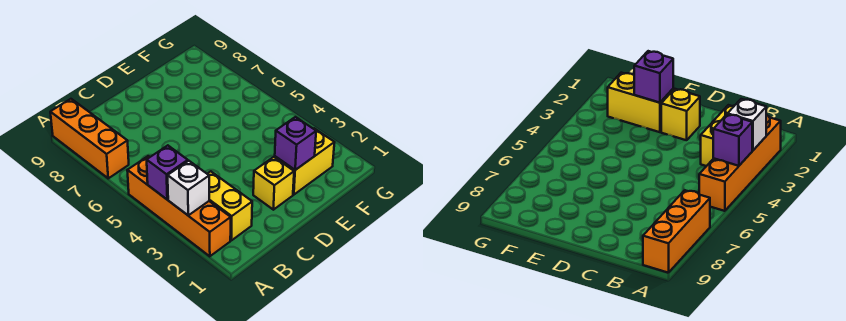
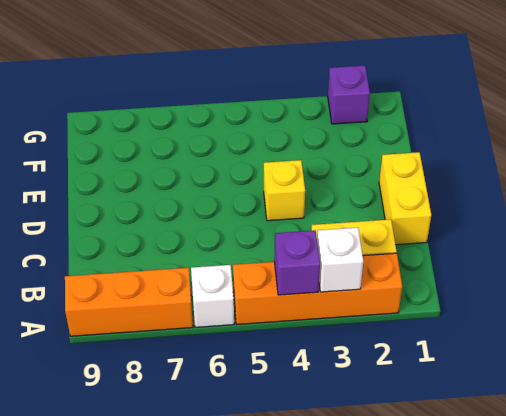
none -> white brick A6 level 1
yellow brick D2 level 1 -> yellow brick D4 level 1
yellow brick E2:F2 level 1 -> yellow brick C1:D1 level 1
purple brick E2 level 2 -> purple brick G2 level 1

